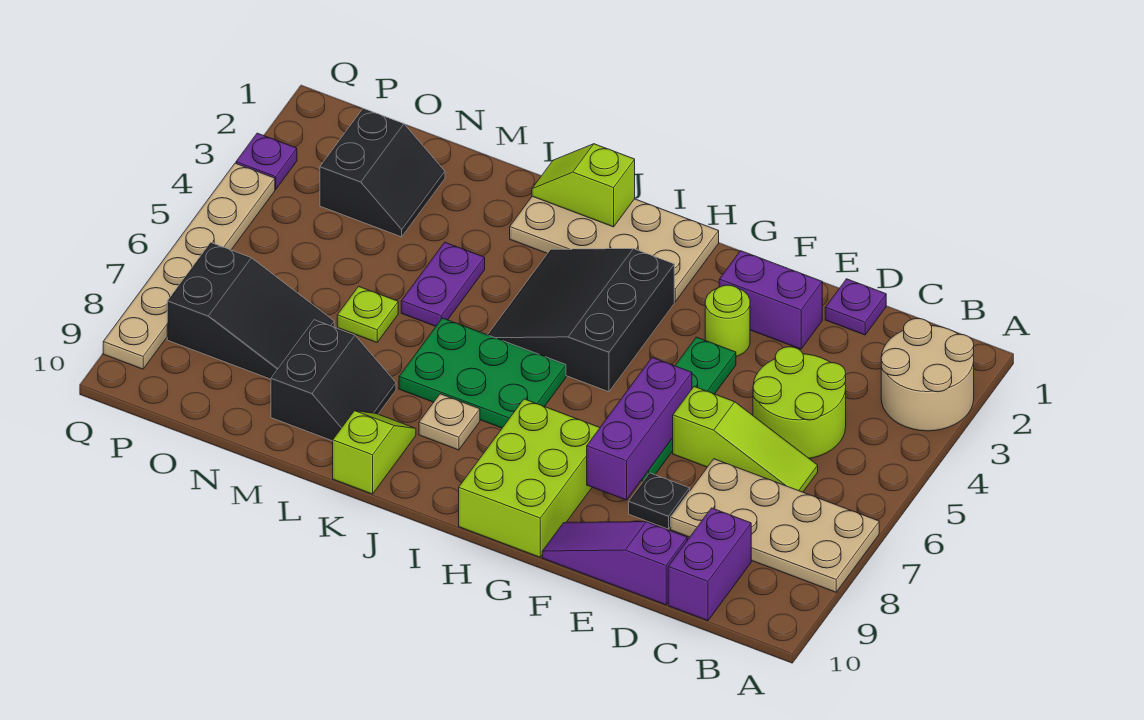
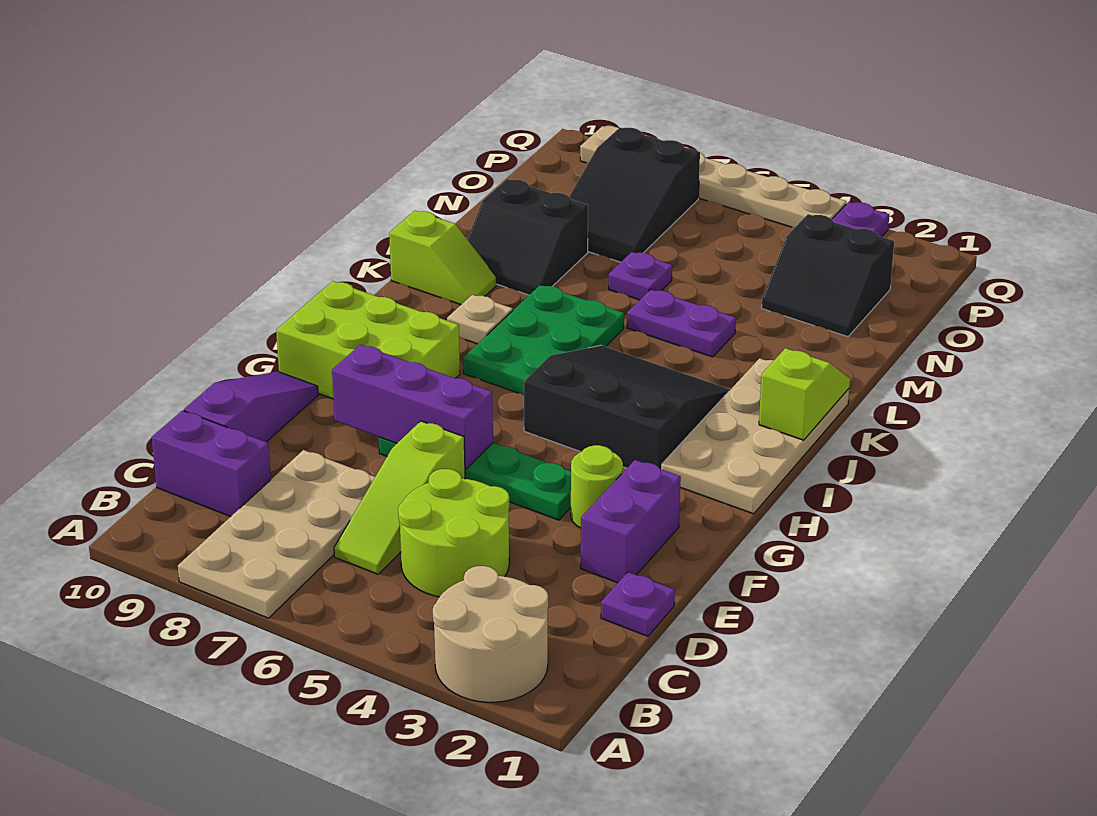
black plate E8 level 1 -> none
lime plate M6 level 1 -> purple plate M6 level 1

